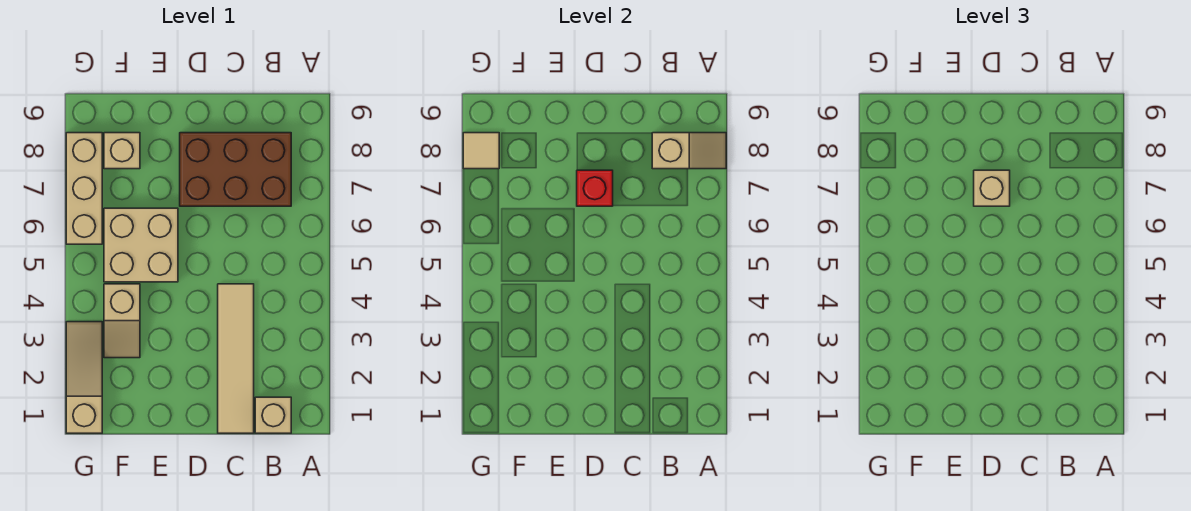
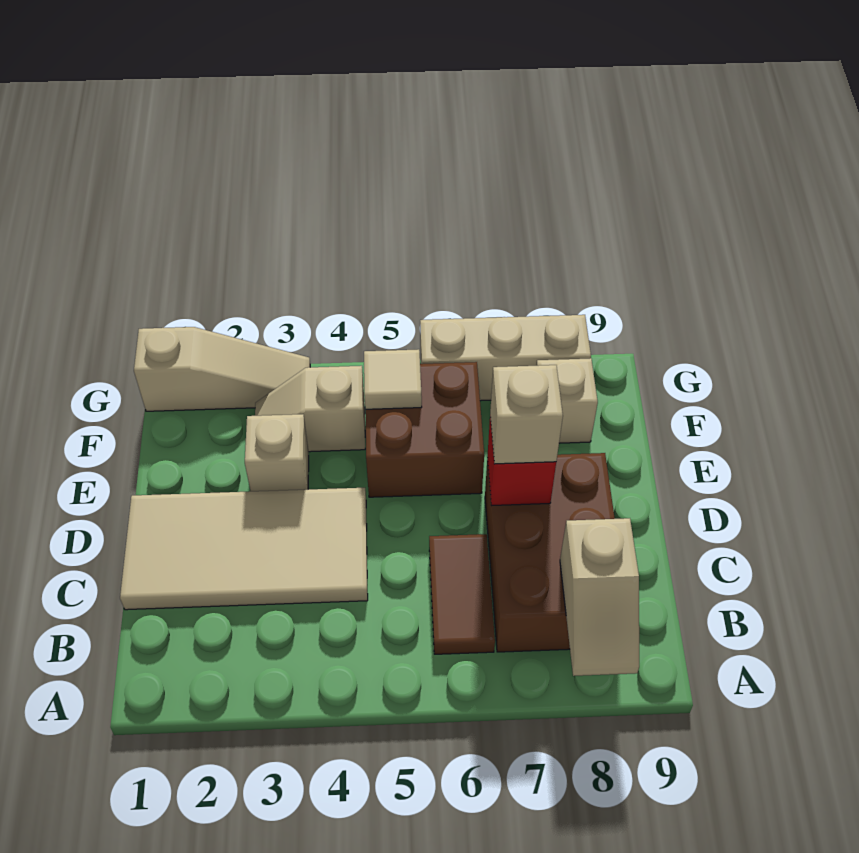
tan brick B1 level 1 -> tan brick E3 level 1
none -> brown tile B6:C6 level 1
tan tile C1:C4 level 1 -> tan tile C1:D4 level 1
tan brick E5:F6 level 1 -> brown brick E5:F6 level 1
tan tile G8 level 2 -> tan tile F5 level 2

